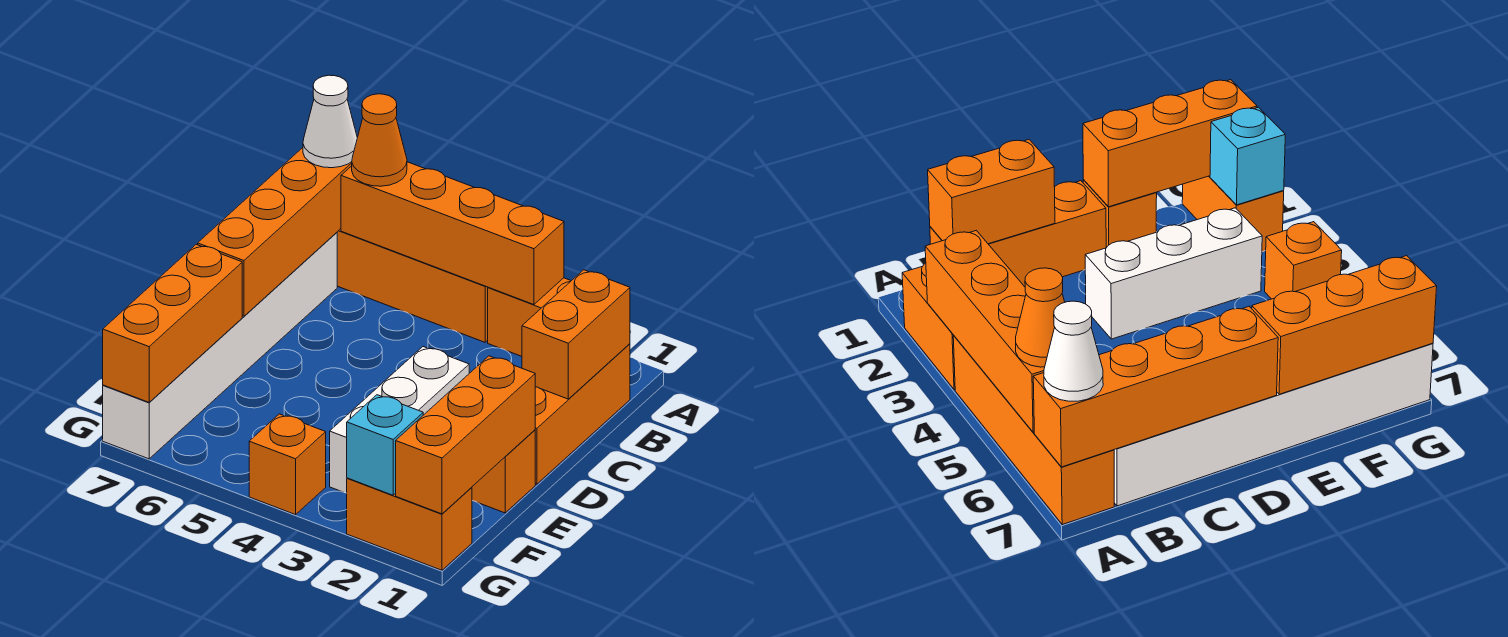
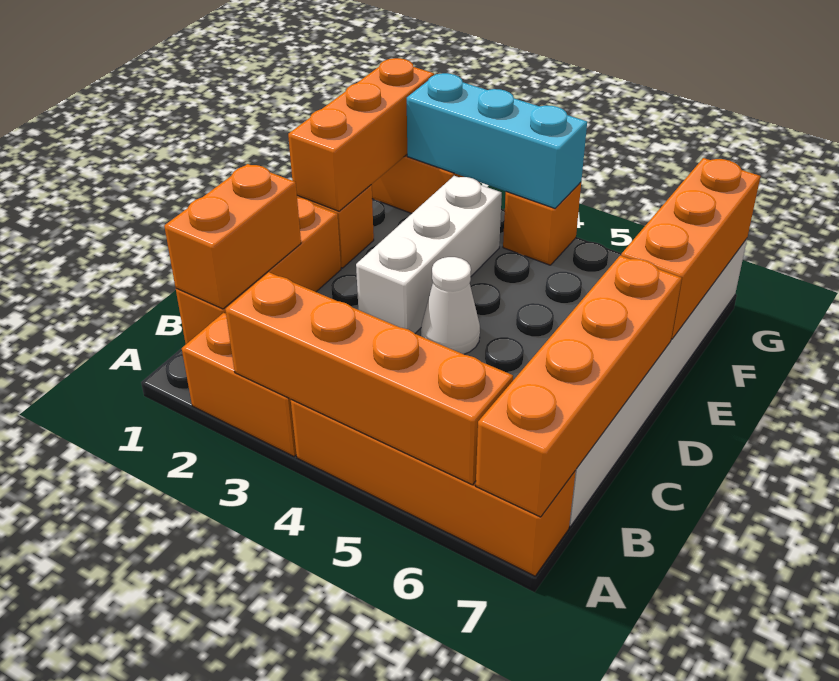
orange cone A6 level 3 -> none
white cone A7 level 3 -> white cone D4 level 1
cyan brick G2 level 2 -> cyan brick G2:G4 level 2

